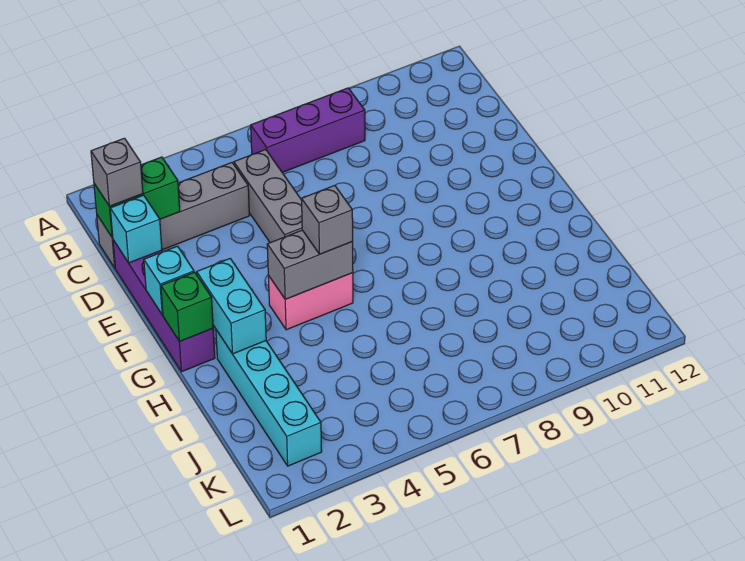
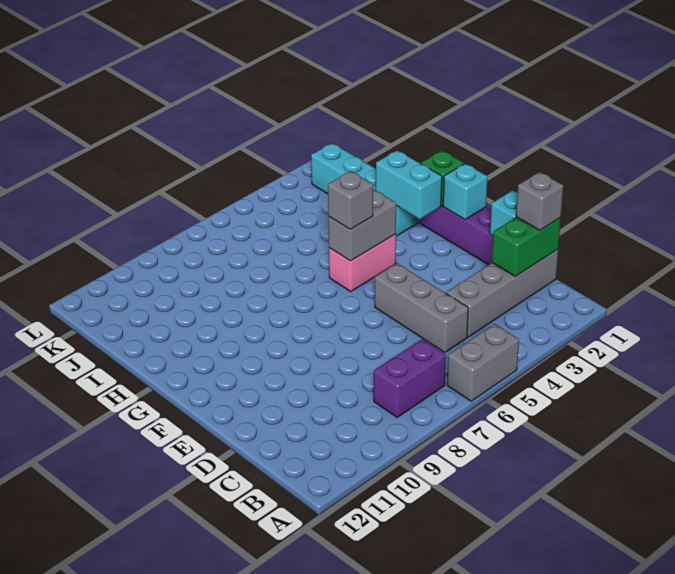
none -> grey brick A5:A6 level 1
purple brick B6:B8 level 1 -> purple brick B7:B8 level 1

